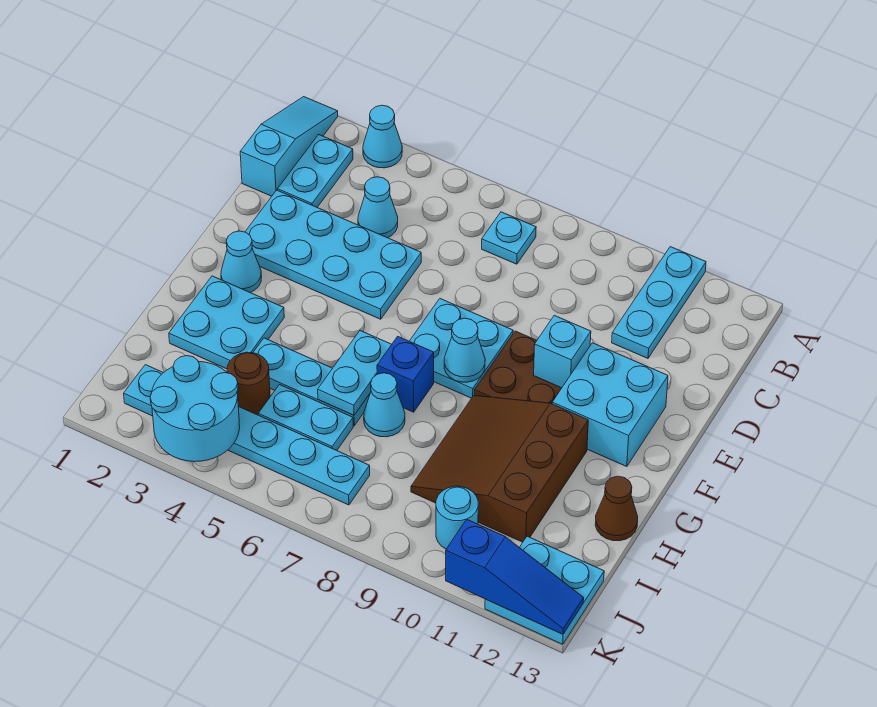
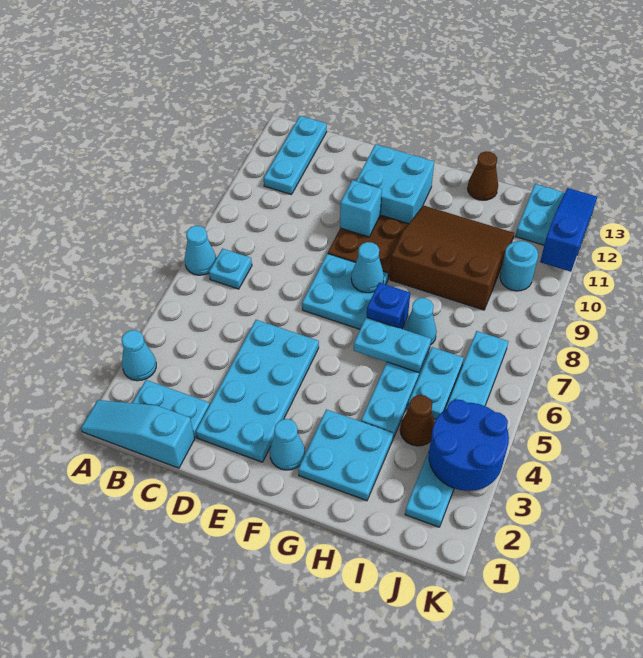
cyan plate A11:C11 level 1 -> cyan plate B11:B13 level 1
cyan cone C4 level 1 -> cyan cone A7 level 1
brown slope G9:I11 level 1 top 11 -> brown slope G9:I11 level 1 top 9
brown round brick I4 level 1 -> brown cone I4 level 1
cyan round brick J3:K4 level 2 -> blue round brick J3:K4 level 2

